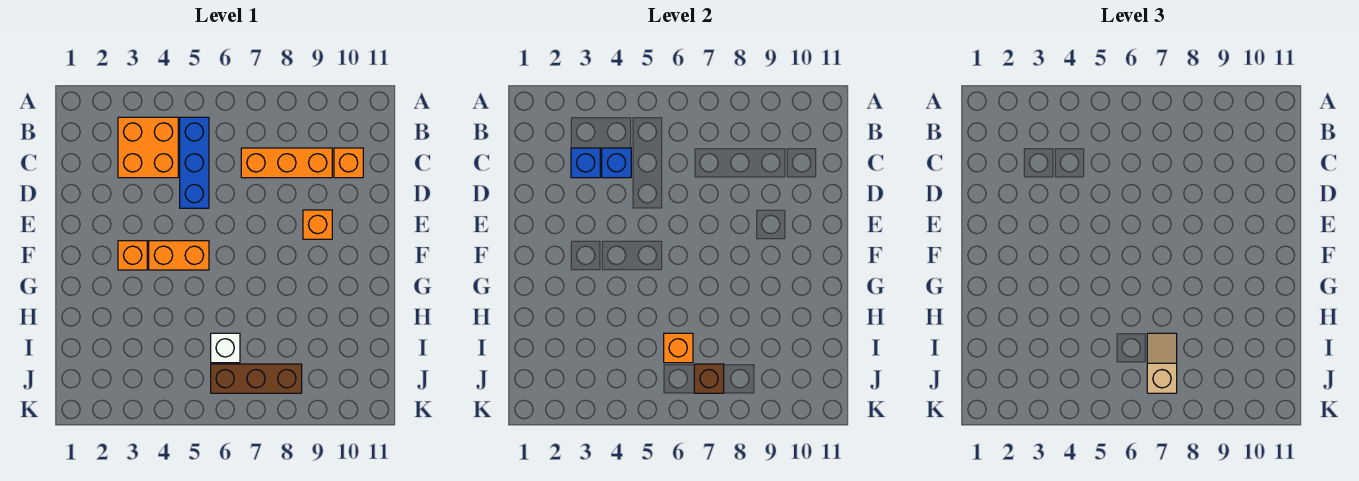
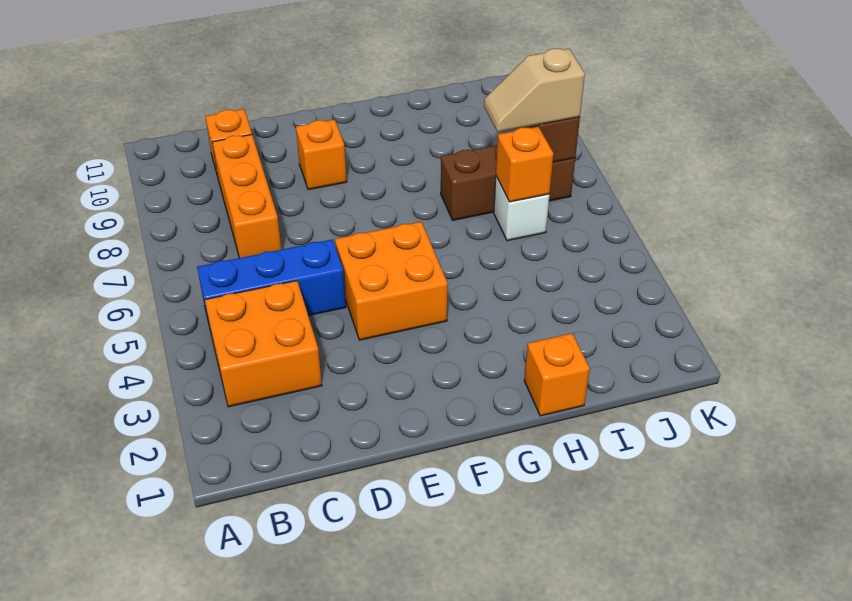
blue brick C3 level 2 -> none
blue brick C4 level 2 -> none
orange brick F3 level 1 -> orange brick H1 level 1
orange brick F4:F5 level 1 -> orange brick E4:F5 level 1
brown brick J6:J8 level 1 -> brown brick H7:J7 level 1

